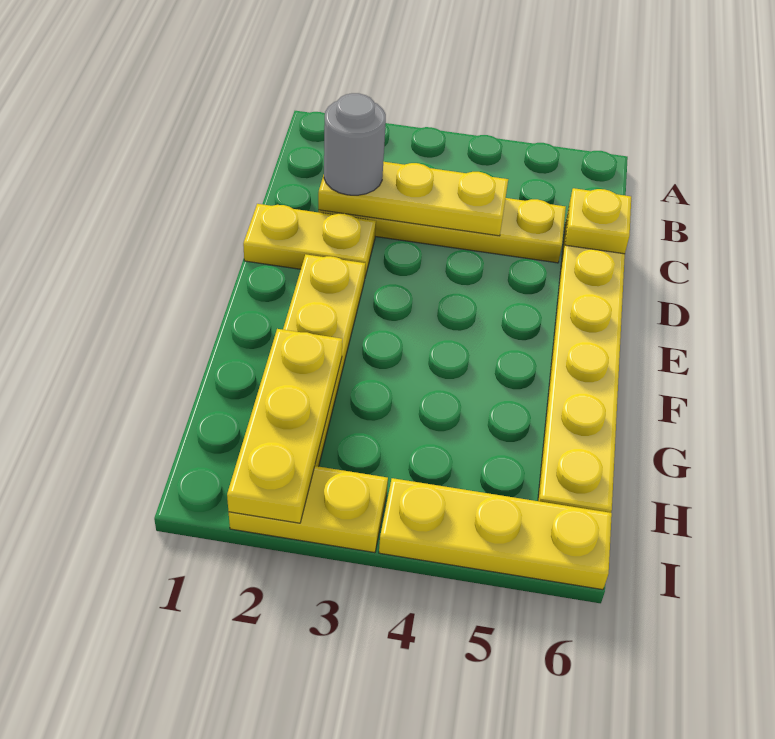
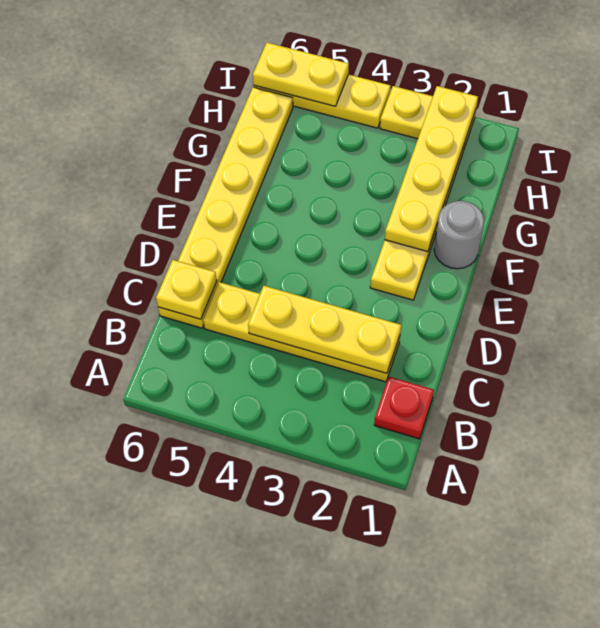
none -> red plate B1 level 1
grey round brick C2 level 3 -> grey round brick F1 level 1
yellow plate D1:D2 level 1 -> yellow plate I5:I6 level 2
yellow plate G2:I2 level 2 -> yellow plate F2:I2 level 2

